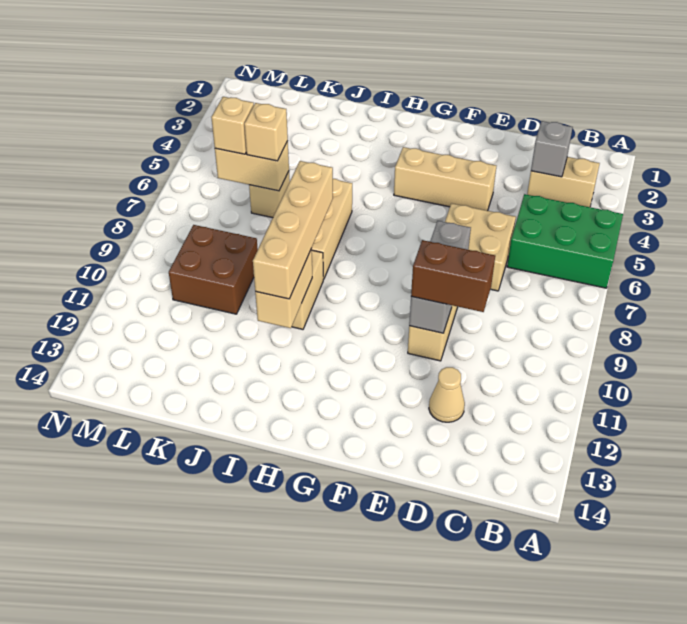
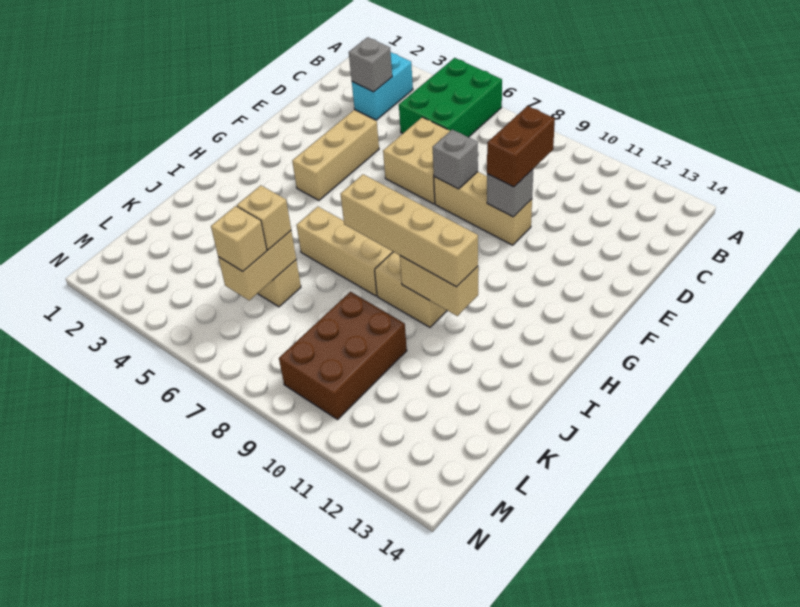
tan brick B3:C3 level 1 -> cyan brick B3:C3 level 1
tan cone D12 level 1 -> none
brown brick K9:L10 level 1 -> brown brick K9:M10 level 1

